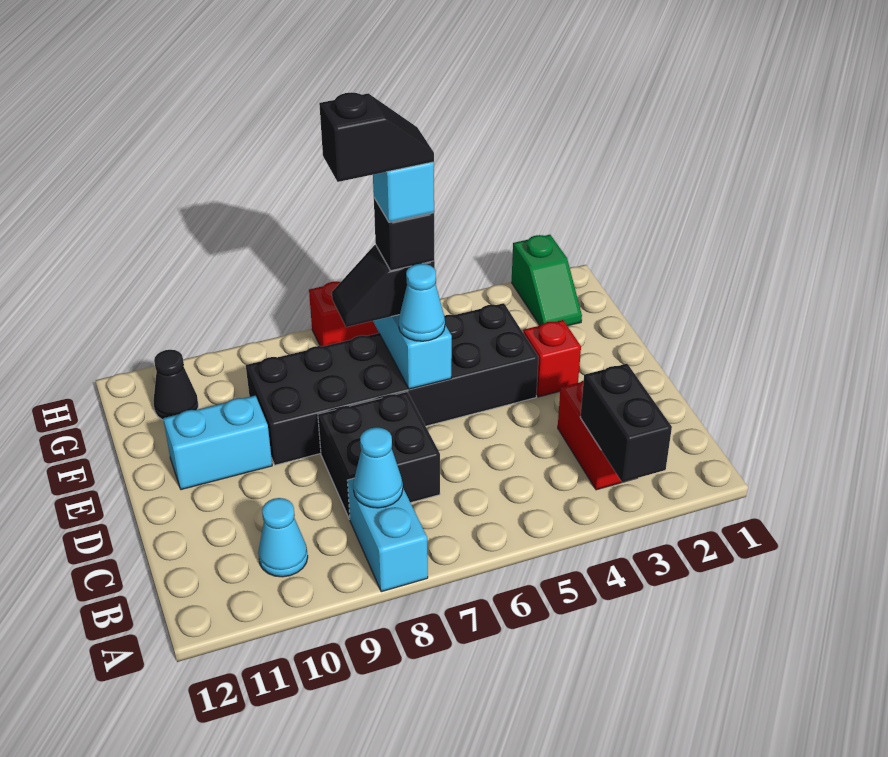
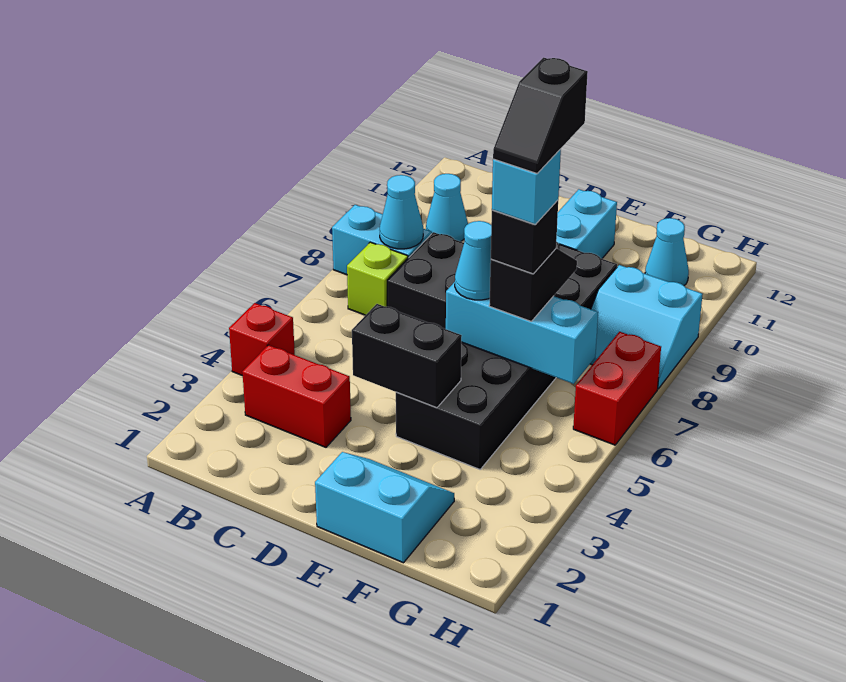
black brick A3:B3 level 2 -> black brick D4:E4 level 2
none -> lime brick B7 level 1
none -> cyan slope E1:F2 level 1 top 1
red brick E3 level 1 -> red brick A4 level 1
green slope G2:H2 level 1 top H -> none
none -> cyan slope G8:H9 level 1 top 9
black cone G11 level 1 -> cyan cone G11 level 1

